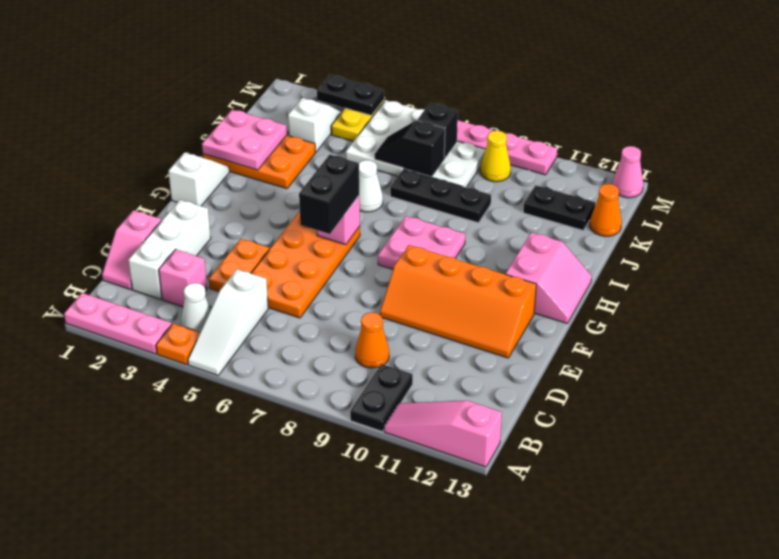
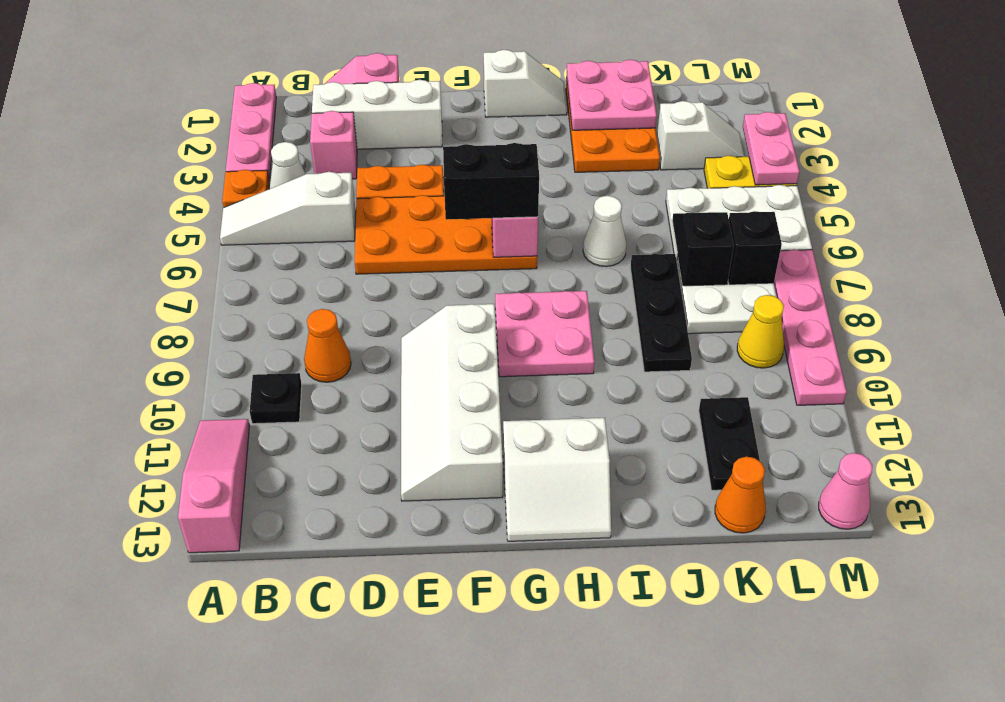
black plate A10:B10 level 1 -> black plate B10 level 1
orange slope E9:F12 level 1 top F -> white slope E9:F12 level 1 top F
pink slope G12:H13 level 1 top 12 -> white slope G12:H13 level 1 top 12
black plate M3:M4 level 2 -> pink plate M3:M4 level 2

